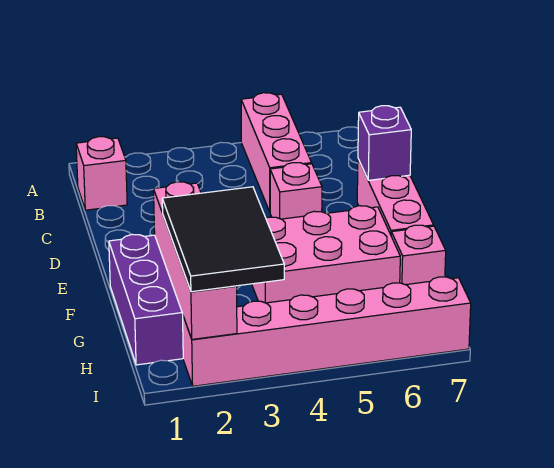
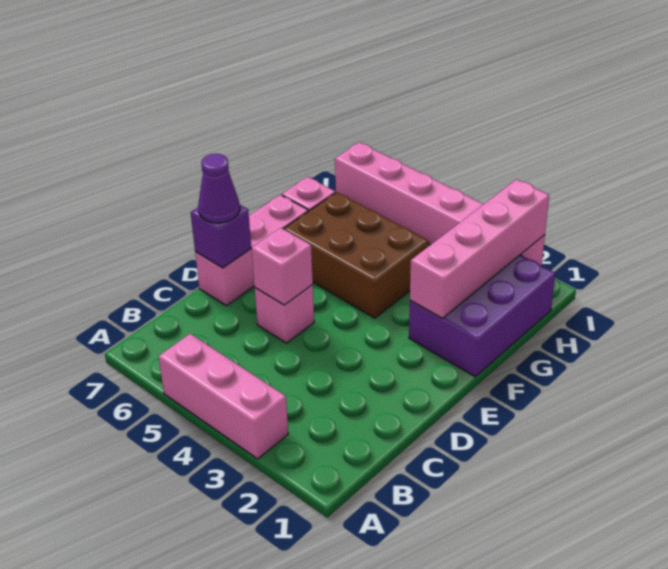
pink brick A5:C5 level 1 -> pink brick A3:A5 level 1
pink brick B1 level 1 -> pink brick D5 level 2
none -> purple cone D7 level 3
pink brick F4:G6 level 1 -> brown brick F4:G6 level 1
black tile G2:I3 level 3 -> none

